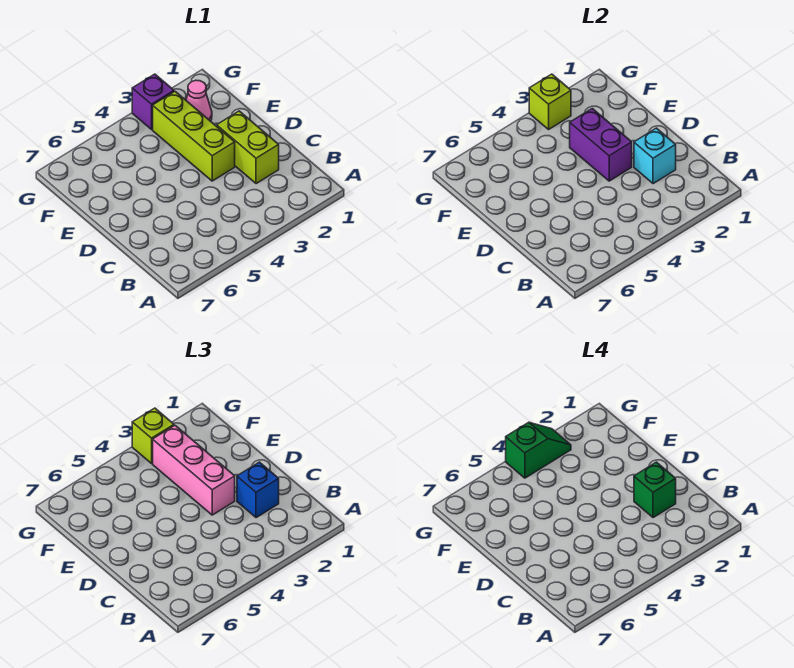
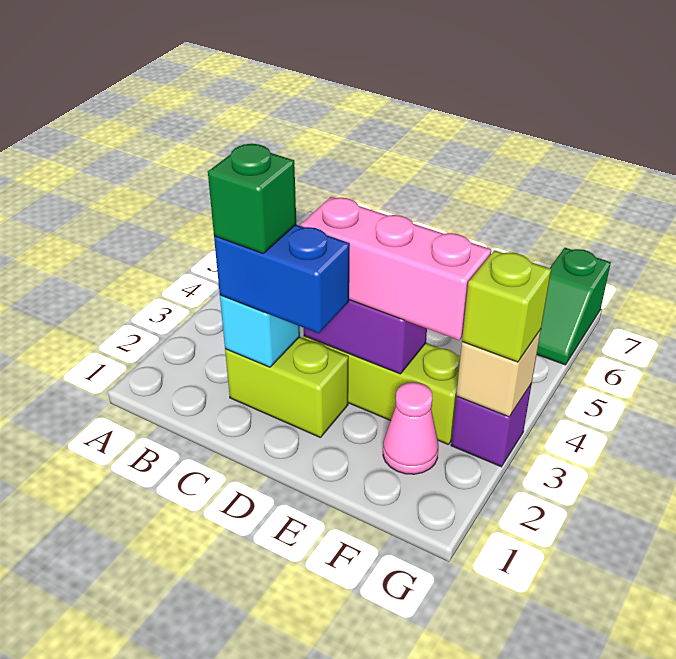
blue brick C2 level 3 -> blue brick C2:D2 level 3
lime brick G3 level 2 -> tan brick G3 level 2
green slope G3:G4 level 4 top 4 -> green slope G6:G7 level 1 top 7

